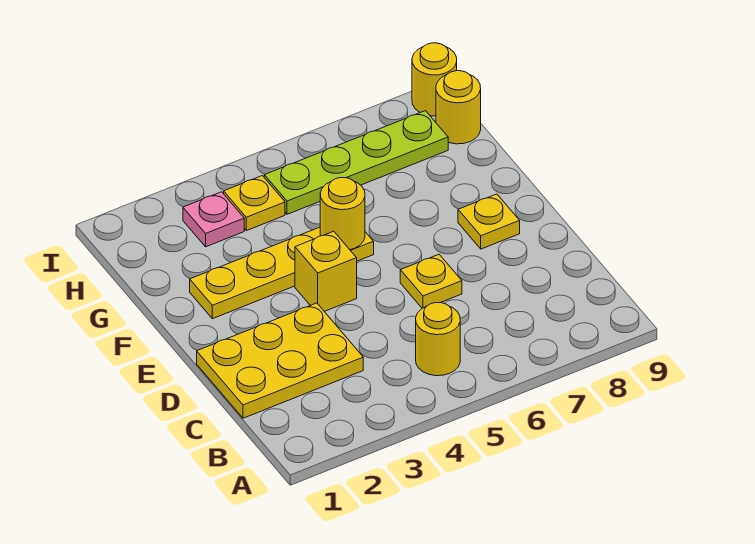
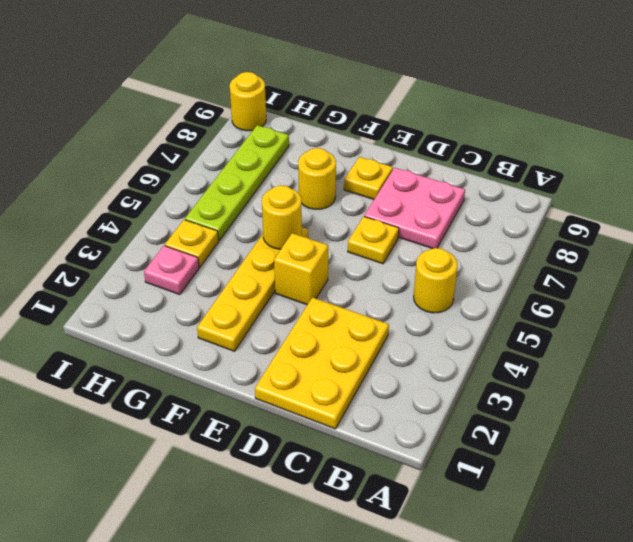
none -> pink plate C7:D8 level 1
yellow round brick H9 level 1 -> yellow round brick F7 level 1

